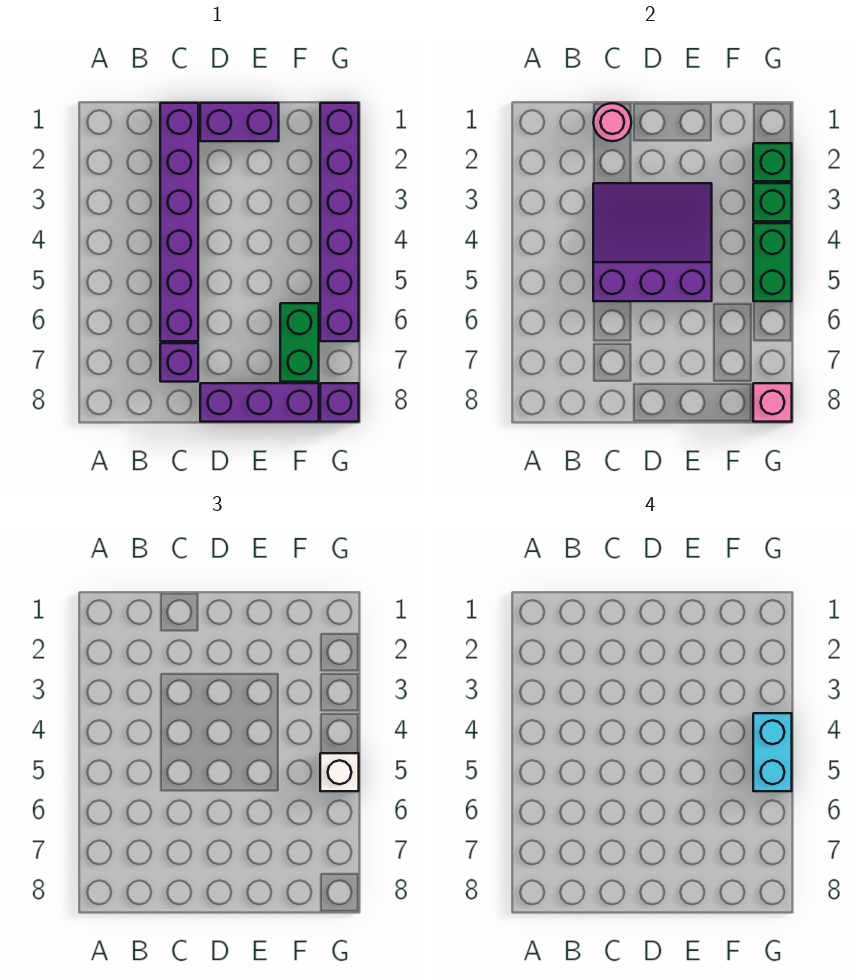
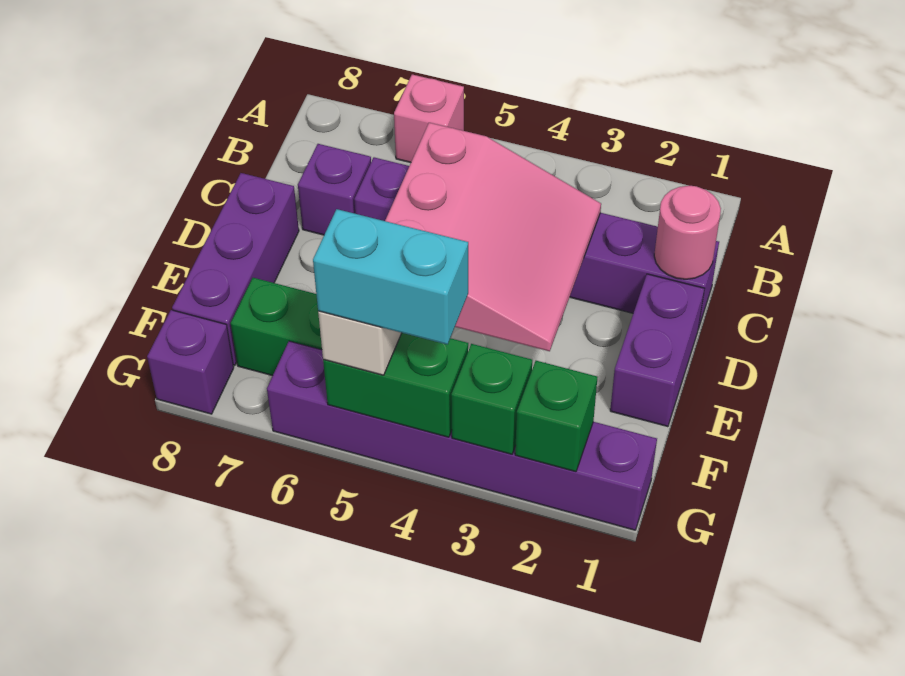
purple slope C3:E5 level 2 top 5 -> pink slope C3:E5 level 2 top 5
pink brick G8 level 2 -> pink brick A6 level 1

